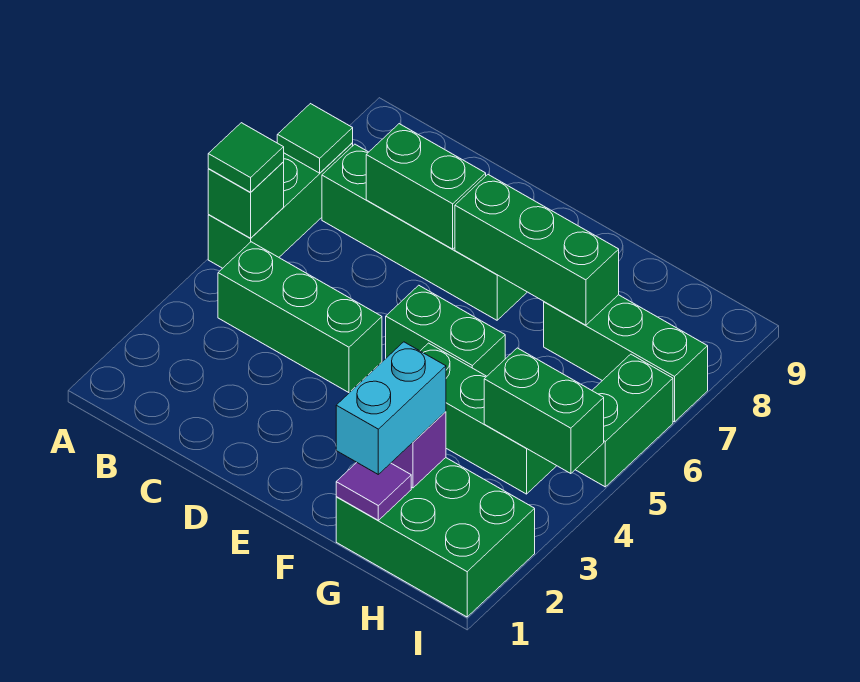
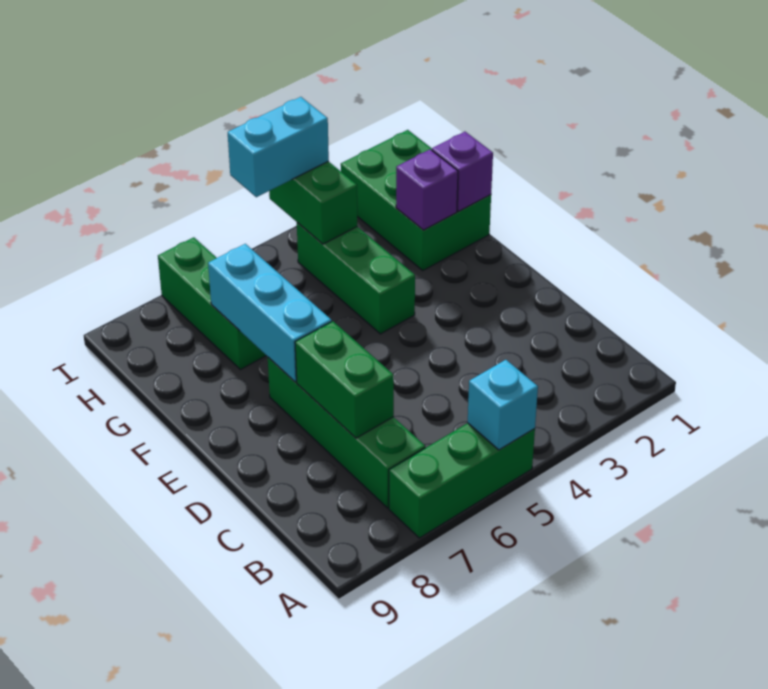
green brick A5 level 2 -> cyan brick A5 level 2
green tile A5 level 3 -> none
green tile A7 level 2 -> none
green brick B4:D4 level 1 -> none
green brick E5:F5 level 1 -> none
green brick E7:G7 level 2 -> cyan brick E7:G7 level 2
purple tile G1 level 2 -> purple brick G1 level 2
cyan brick G1:G2 level 3 -> cyan brick I4:I5 level 3
green brick I5:I6 level 1 -> none

